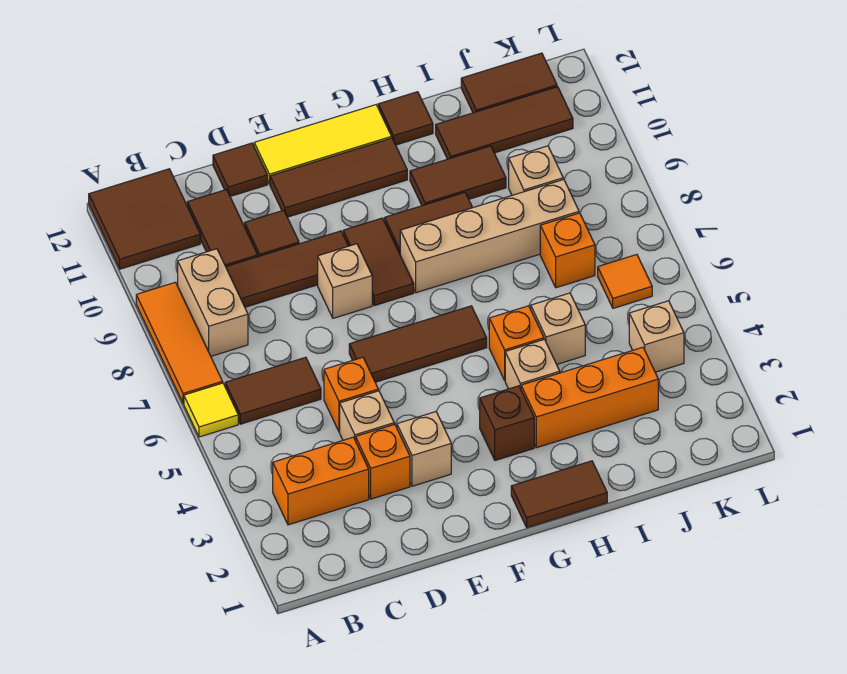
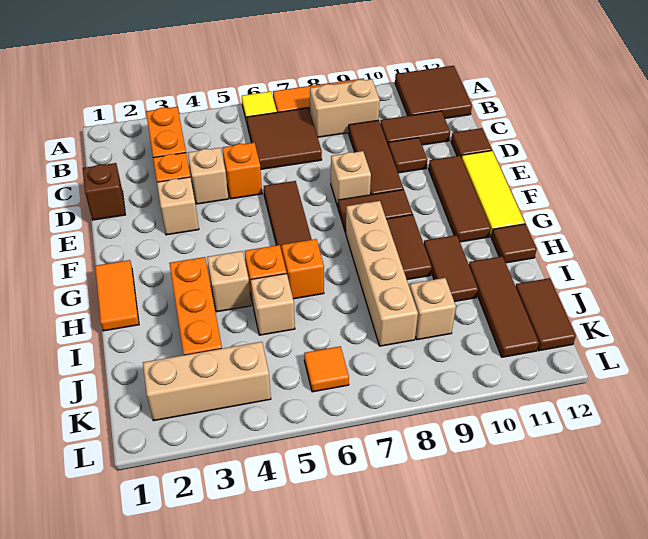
brown tile B6:C6 level 1 -> brown tile B6:C7 level 1
brown tile G1:H1 level 1 -> orange tile G1:H1 level 1
brown brick G3 level 1 -> brown brick D1 level 1
orange brick J7 level 1 -> orange brick H6 level 1
tan brick K4 level 1 -> tan brick K2:K4 level 1

